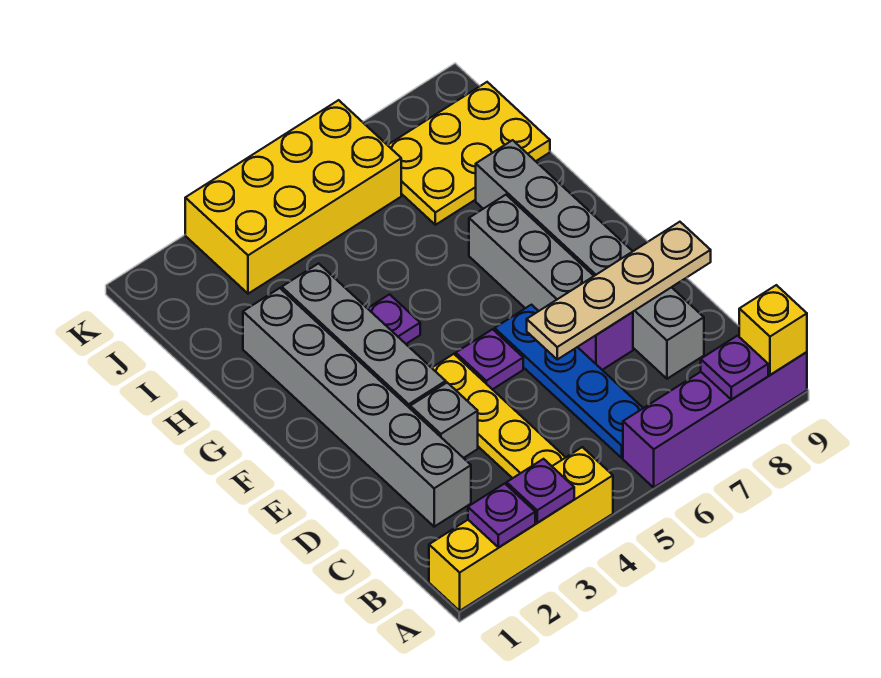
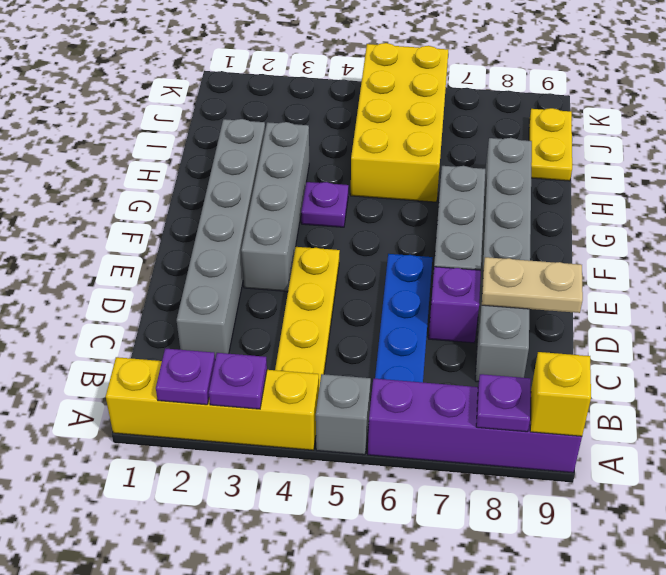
grey brick D3 level 1 -> grey brick A5 level 1
tan plate D6:D9 level 2 -> tan plate D8:D9 level 2
purple plate E5 level 1 -> none
yellow plate I7:J9 level 1 -> yellow plate I9:J9 level 1
yellow brick J3:K6 level 1 -> yellow brick H5:K6 level 1

